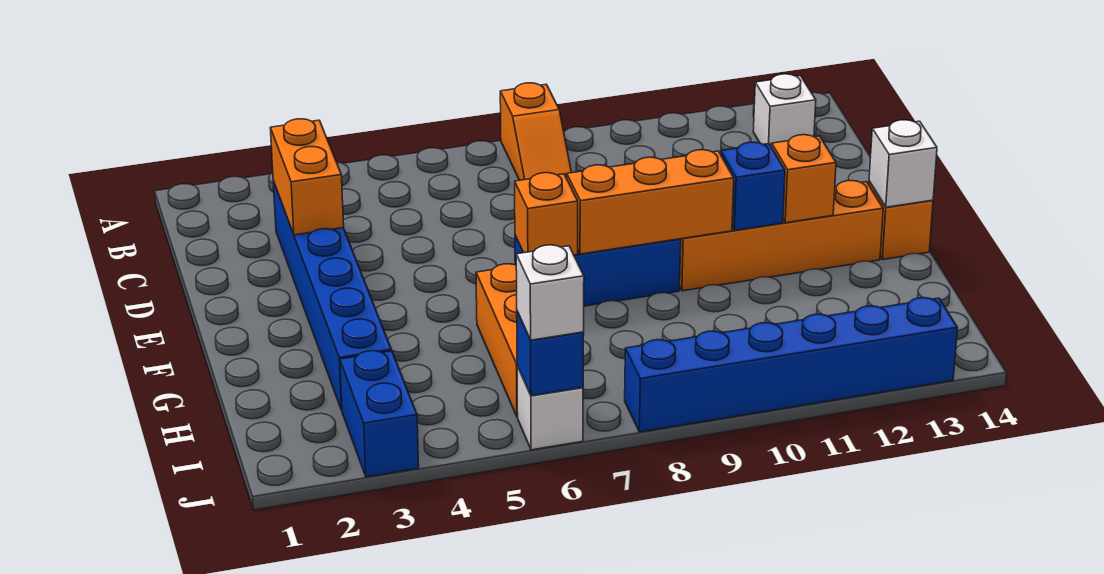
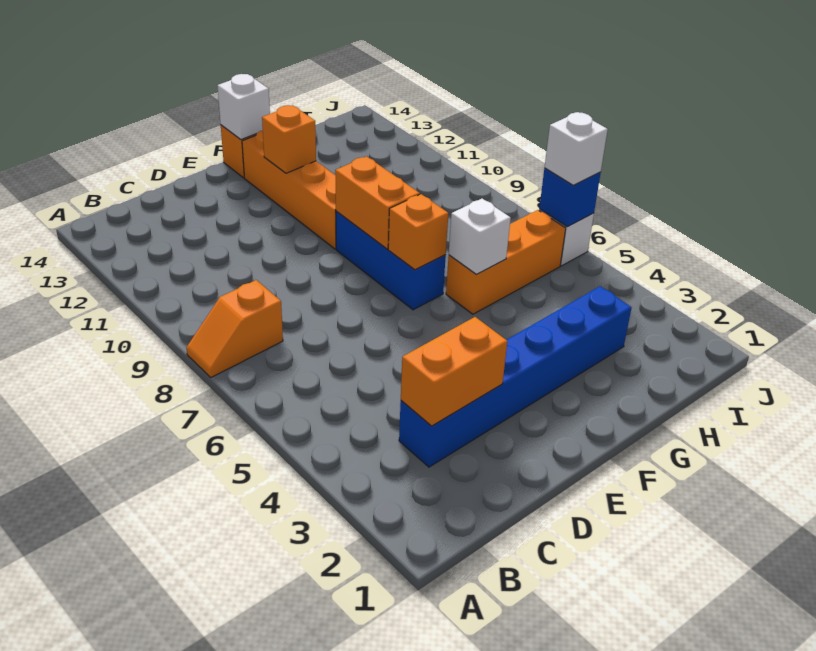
orange slope A8:B8 level 1 top A -> orange slope A8:B8 level 1 top B
white brick B13 level 1 -> white brick G6 level 2
orange brick F8:F10 level 2 -> orange brick F8:F9 level 2
blue brick F11 level 2 -> none
blue brick I3:J3 level 1 -> none
blue brick J8:J13 level 1 -> none

